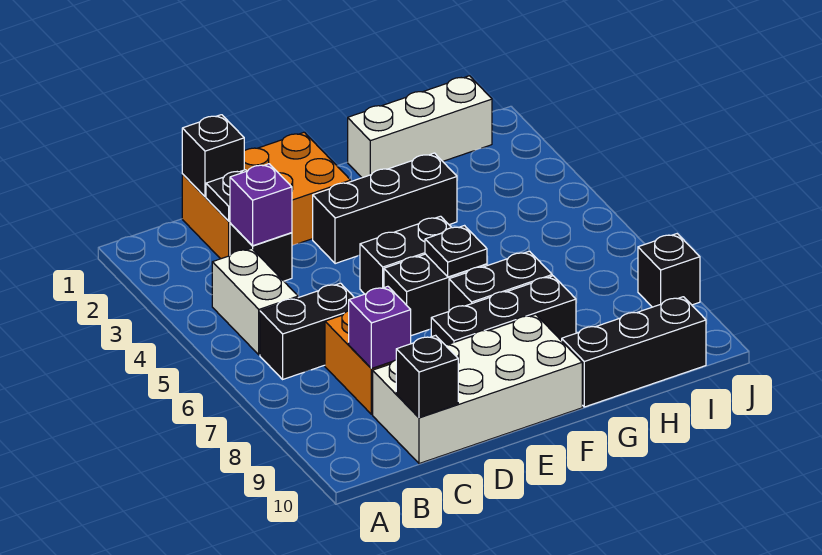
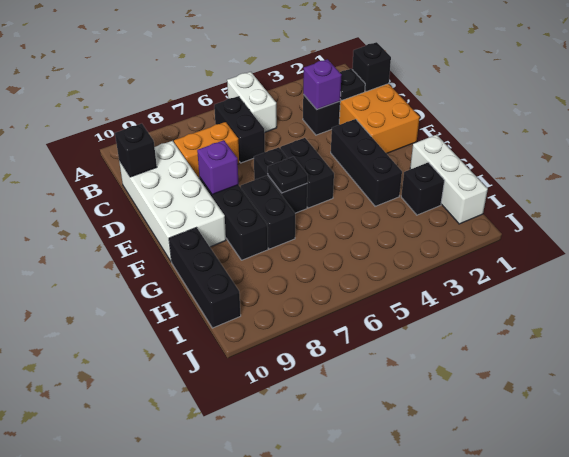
white brick B4:B5 level 1 -> white brick A5:B5 level 1
purple brick C8 level 2 -> purple brick E8 level 2
black brick J8 level 1 -> black brick H2 level 1

